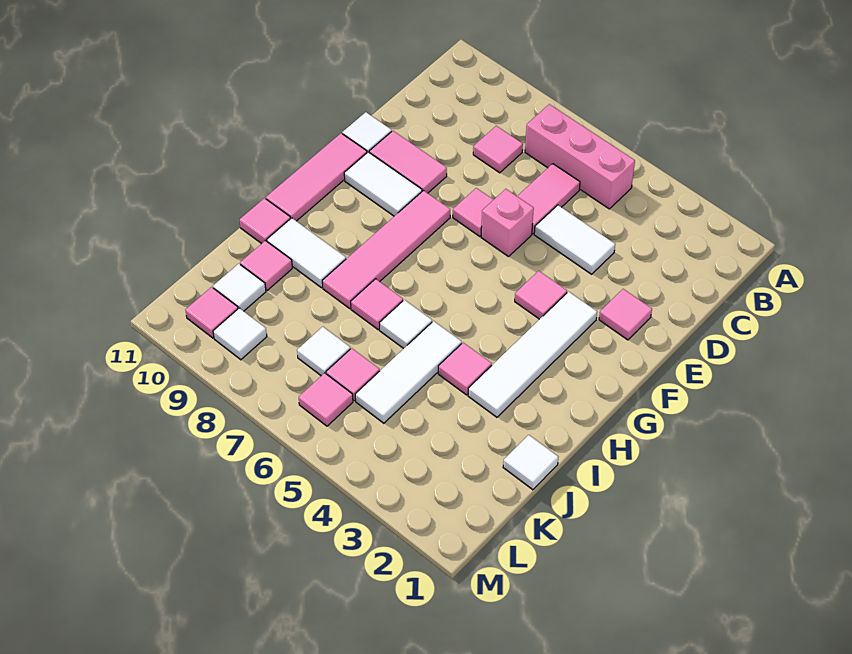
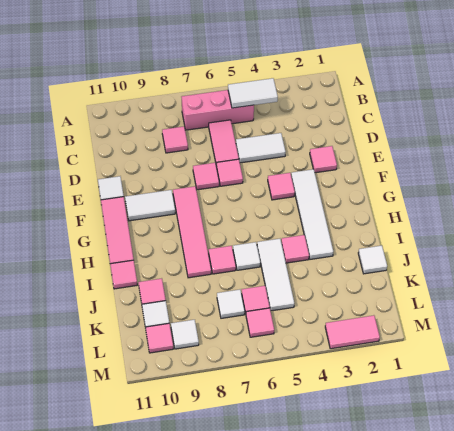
pink brick E6 level 1 -> pink tile E6 level 1
pink tile E9:E10 level 1 -> pink tile M2:M3 level 1
white tile I9:I10 level 1 -> white tile B4:B5 level 2

